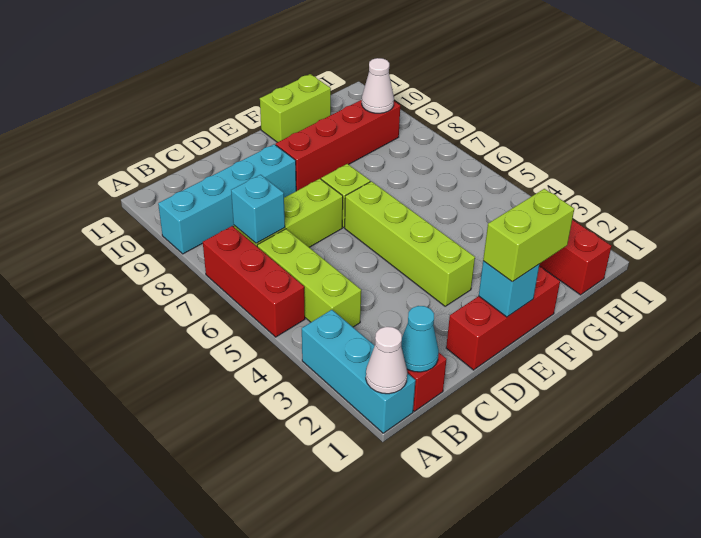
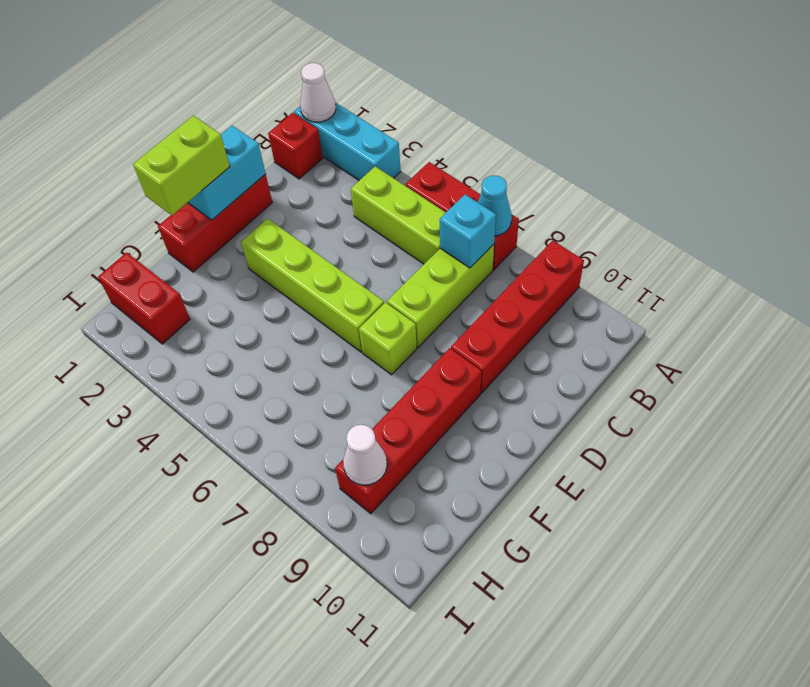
cyan brick A9:D9 level 1 -> red brick A9:D9 level 1
cyan cone B1 level 2 -> cyan cone A7 level 2
cyan brick E1 level 2 -> cyan brick D1:E1 level 2
lime brick F11:G11 level 1 -> none

